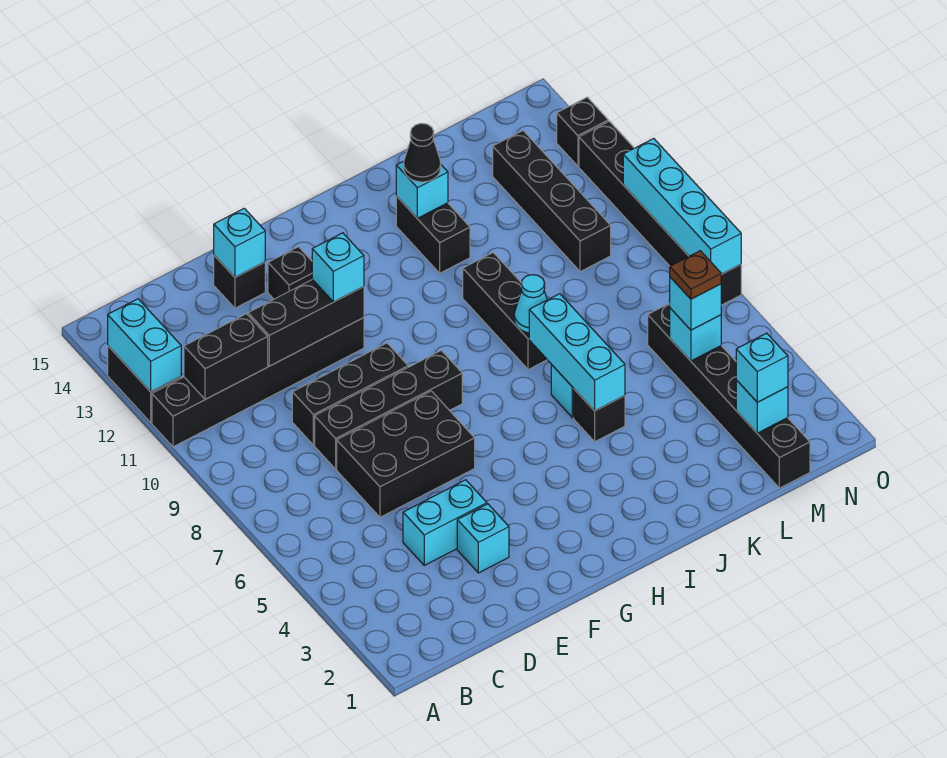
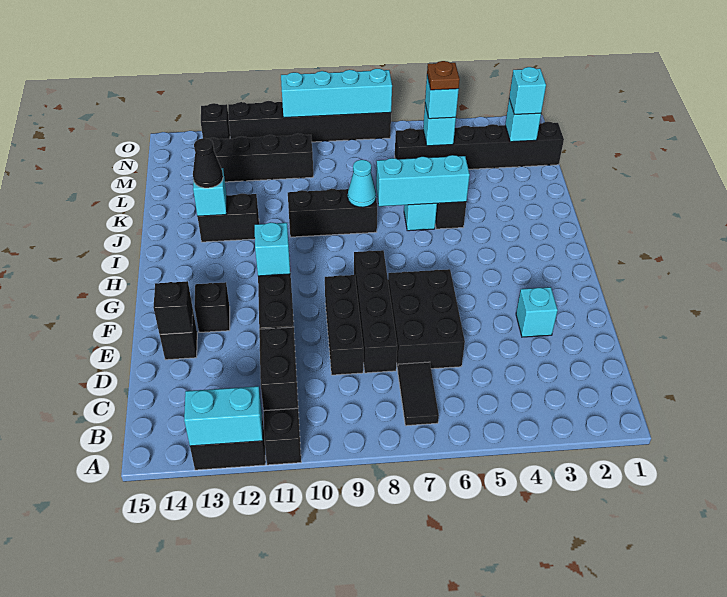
none -> black tile B7:C7 level 1
cyan brick D4:E4 level 1 -> none
cyan brick E14 level 2 -> black brick E14 level 2

